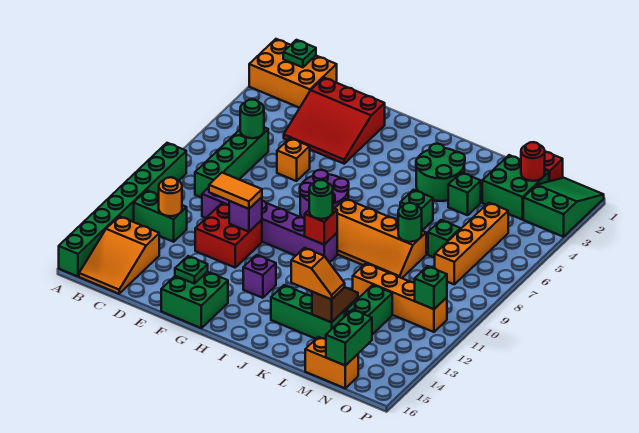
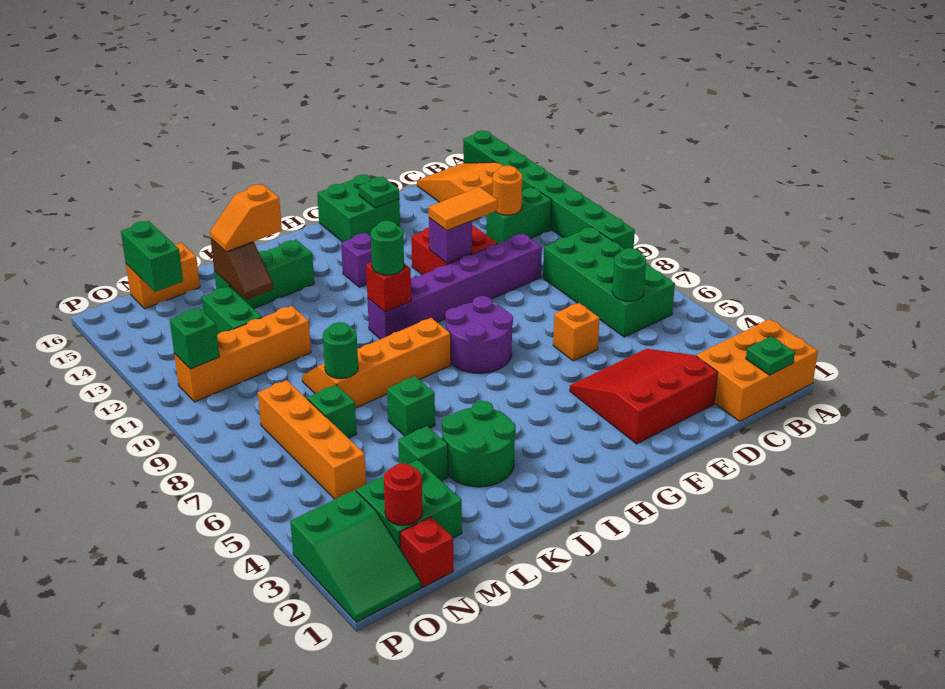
green brick C6:C9 level 1 -> green brick B6:C9 level 1

